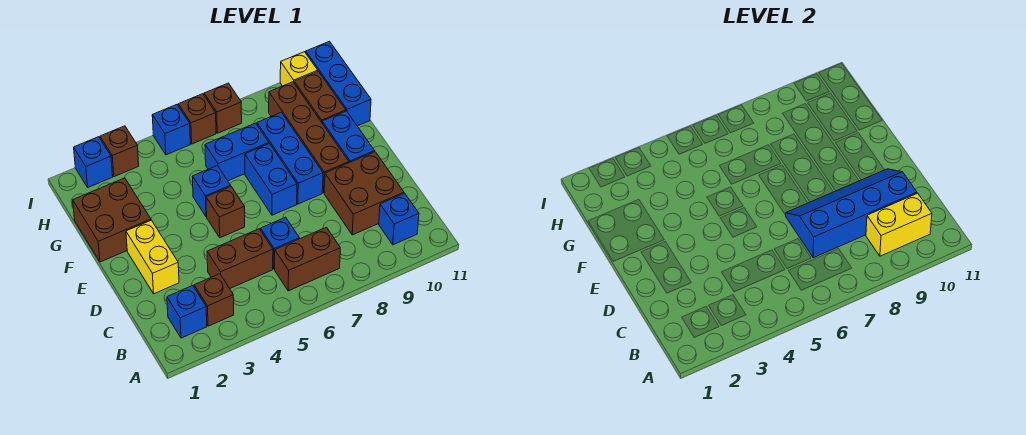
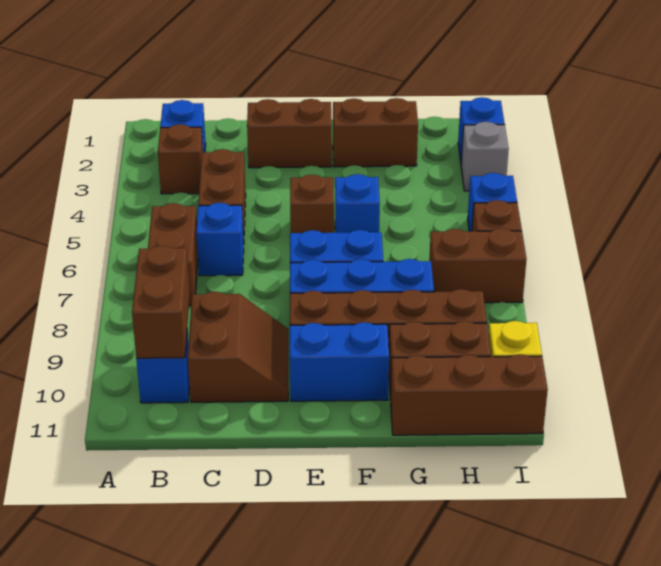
yellow brick B9:B10 level 2 -> brown brick B9:B10 level 2
blue slope C7:D10 level 2 top C -> none
brown brick C9:D10 level 1 -> brown slope C9:D10 level 1 top C
yellow brick D2:E2 level 1 -> brown brick D2:E2 level 1
brown brick F1:G2 level 1 -> brown brick F2:G2 level 1
blue brick G6:G7 level 1 -> none
blue brick G11:I11 level 1 -> brown brick G11:I11 level 1
brown brick I3 level 1 -> grey brick I3 level 1
brown brick I7 level 1 -> brown brick H7:I7 level 1

